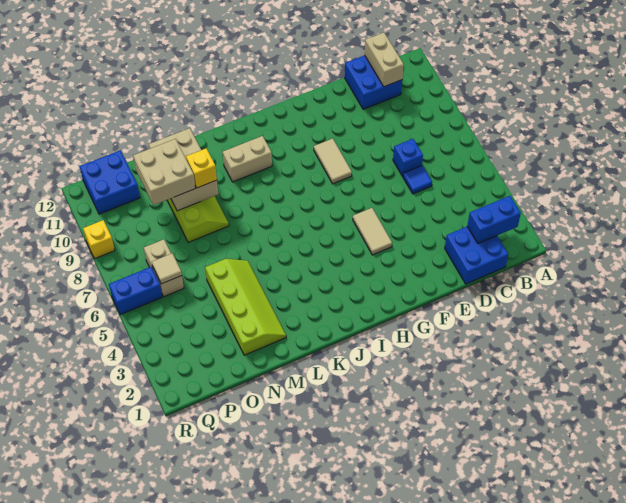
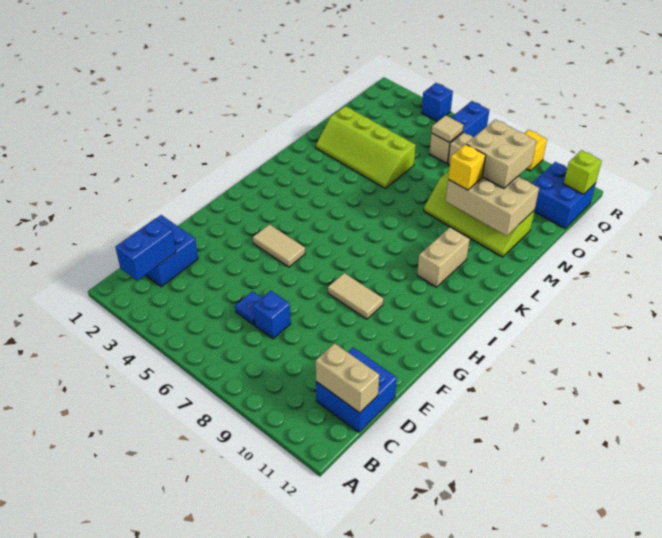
none -> lime brick Q12 level 2
none -> blue brick R4 level 1

